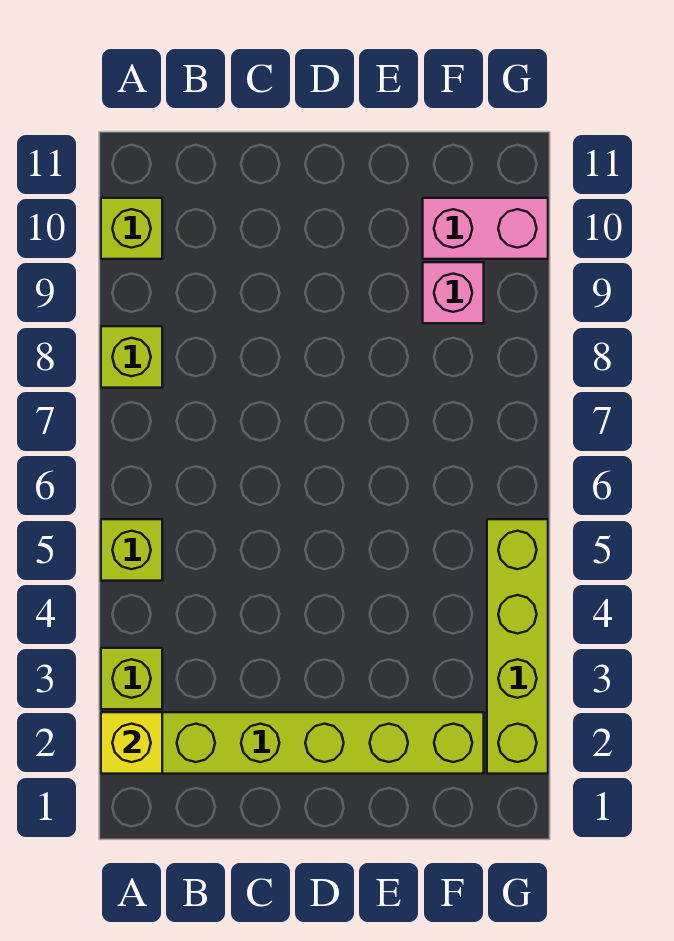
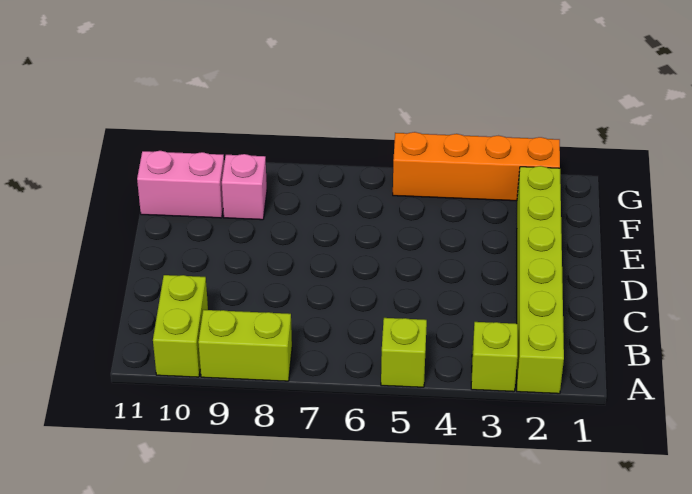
yellow brick A2 level 2 -> none
lime brick A8 level 1 -> lime brick A8:A9 level 1
lime brick A10 level 1 -> lime brick A10:B10 level 1
pink brick F10:G10 level 1 -> pink brick F10:F11 level 1
lime brick G2:G5 level 1 -> orange brick G2:G5 level 1

